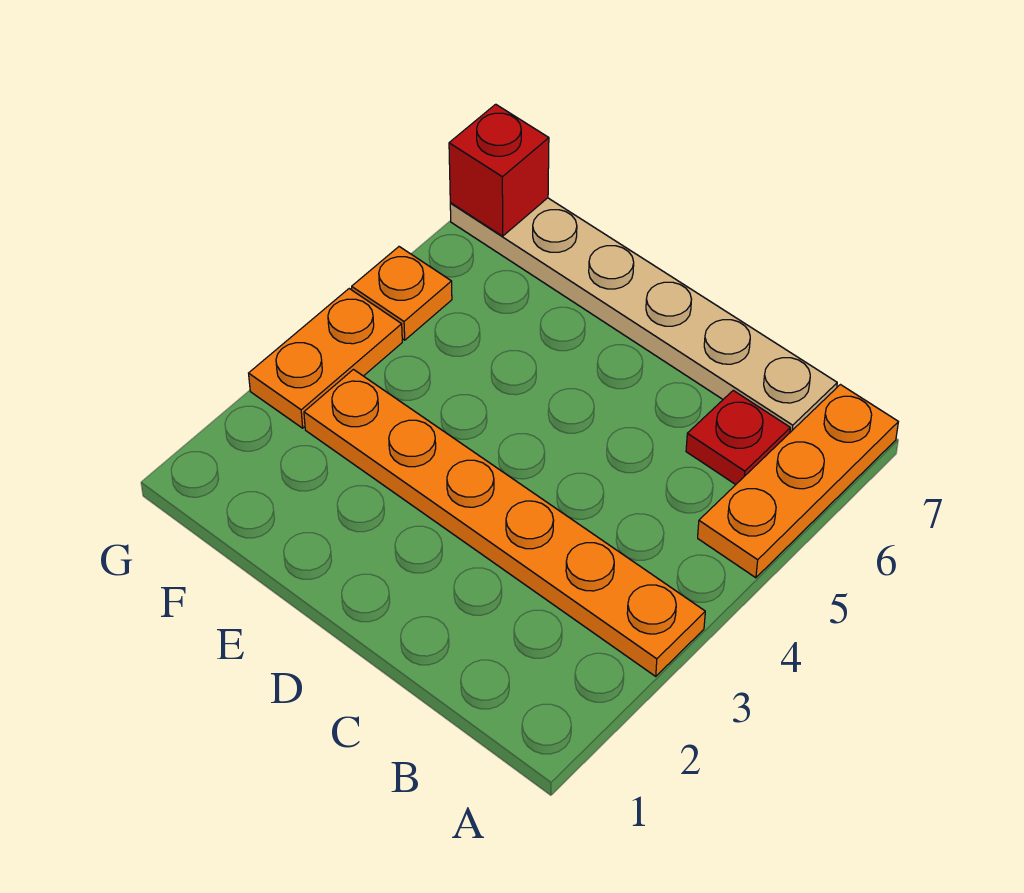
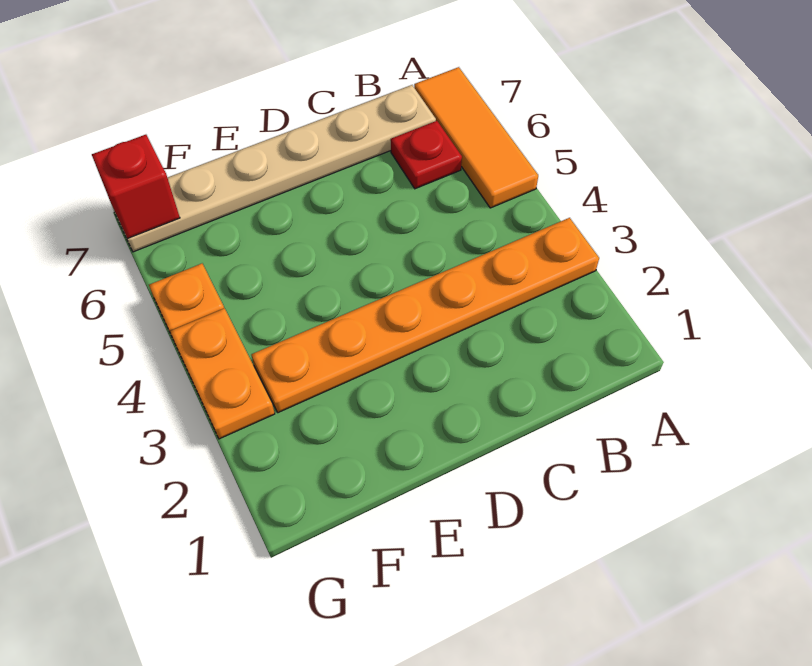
orange plate A5:A7 level 1 -> orange tile A5:A7 level 1

